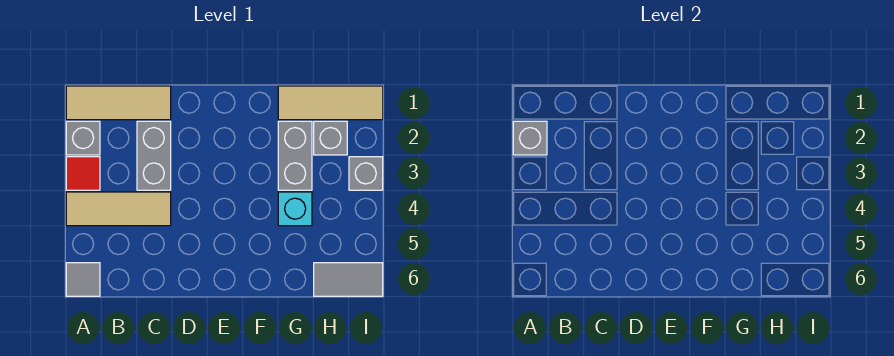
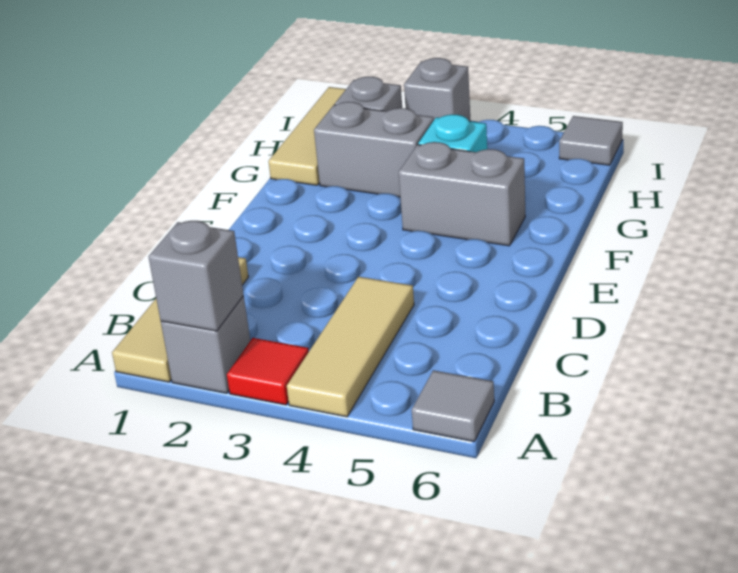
grey brick C2:C3 level 1 -> grey brick F4:F5 level 1
grey tile H6:I6 level 1 -> grey tile I6 level 1

